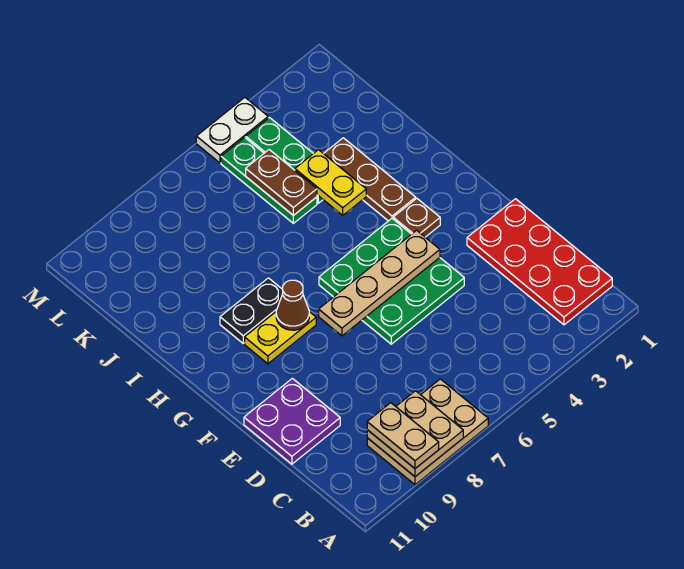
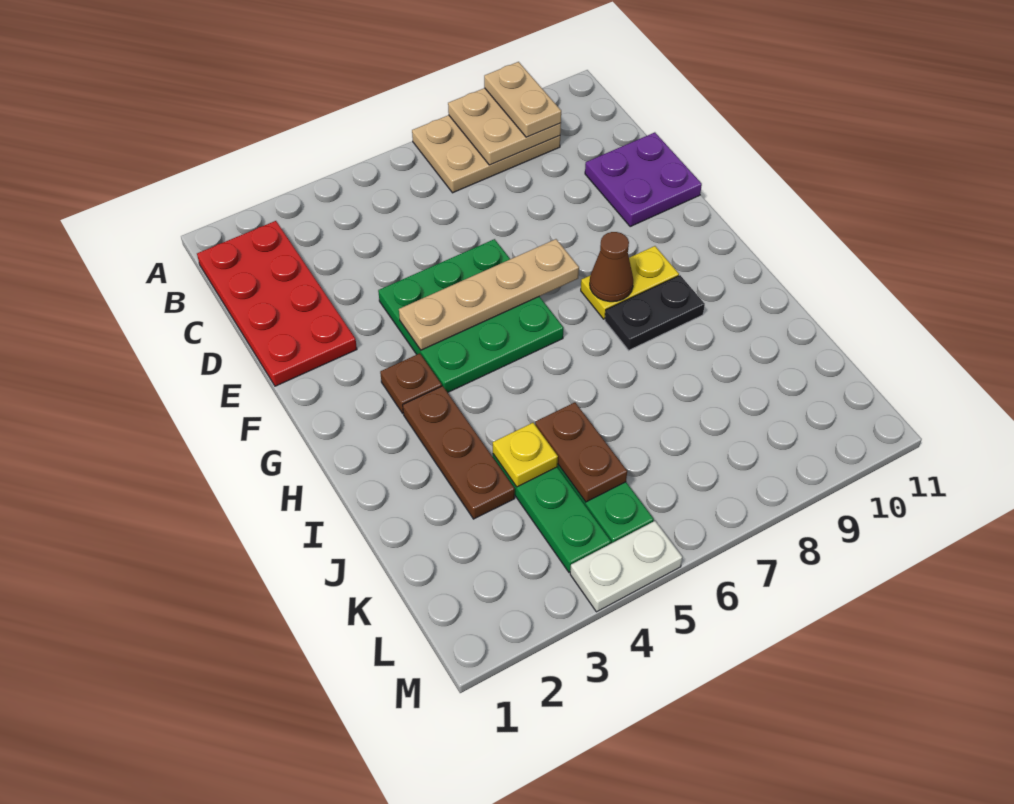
yellow plate I4:J4 level 2 -> yellow plate J4 level 2

